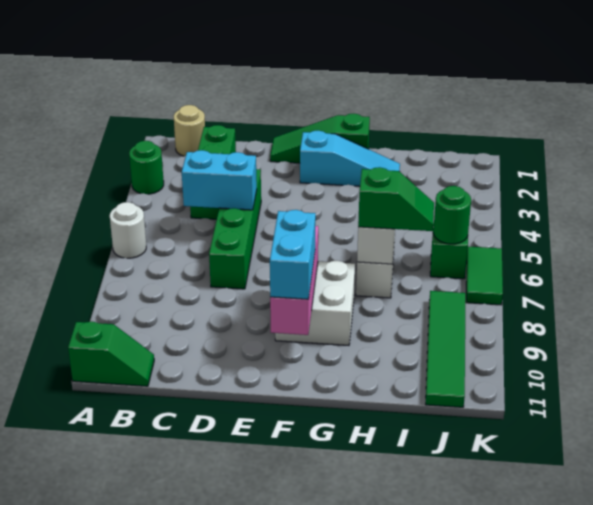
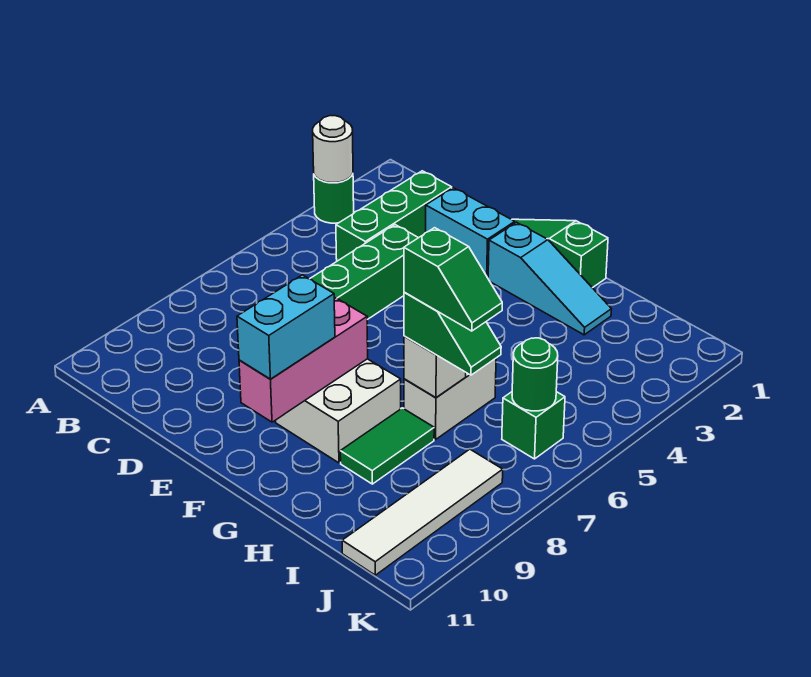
white round brick A6 level 1 -> white round brick A3 level 2
green slope A11:B11 level 1 top A -> green slope H7:I7 level 4 top H
tan round brick B1 level 1 -> none
cyan brick C5:D5 level 2 -> cyan brick D2:E2 level 1
green tile J8:J11 level 1 -> white tile J8:J11 level 1
green tile K6:K7 level 1 -> green tile H8:H9 level 1

